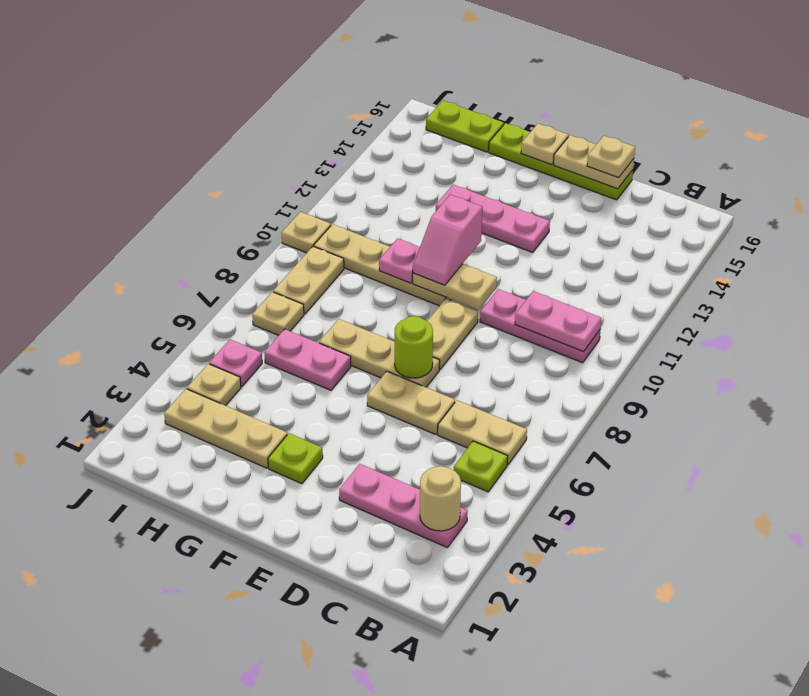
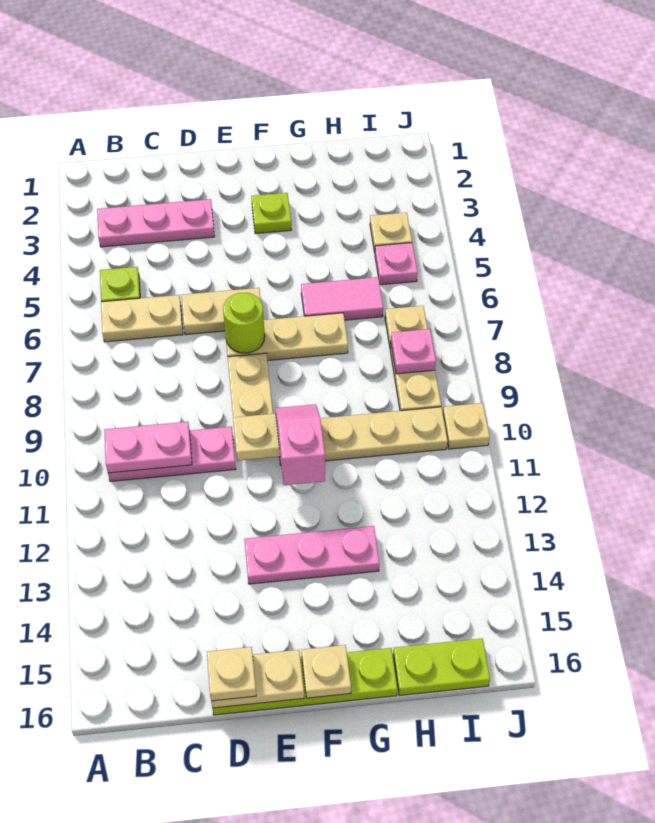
tan round brick B3 level 2 -> none
tan plate G3:I3 level 1 -> none
pink plate G6:H6 level 1 -> pink tile G6:H6 level 1
pink plate G10 level 2 -> pink plate I8 level 2

